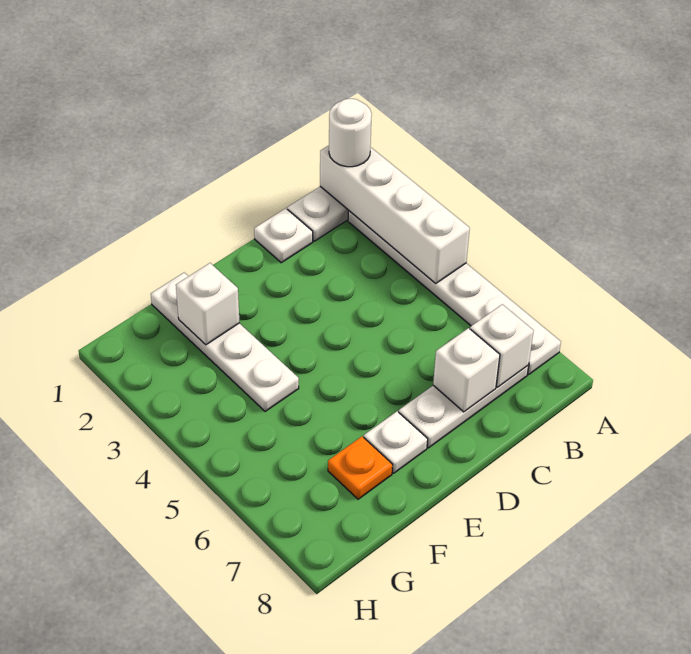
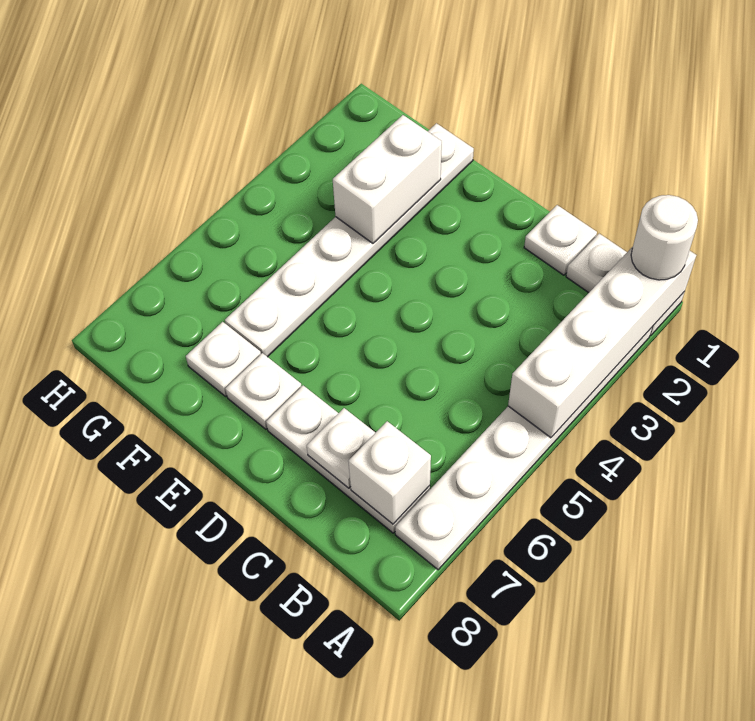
white brick C7 level 2 -> white plate C7 level 2
white plate F1:F4 level 1 -> white plate F1:F6 level 1
white brick F2 level 2 -> white brick F2:F3 level 2
orange plate F7 level 1 -> white plate F7 level 1

